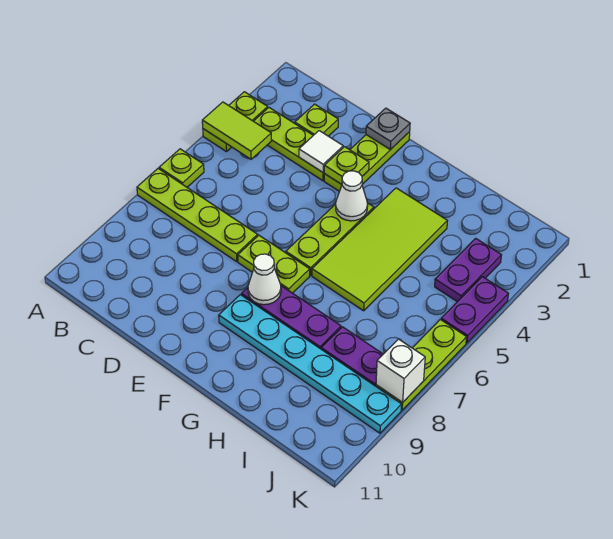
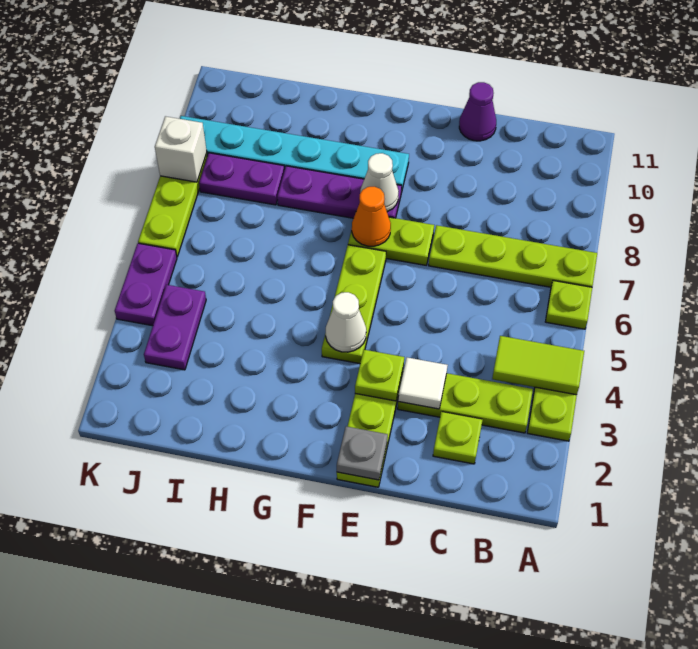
none -> purple cone D11 level 1
none -> orange cone F7 level 2
lime tile G3:H6 level 1 -> none

